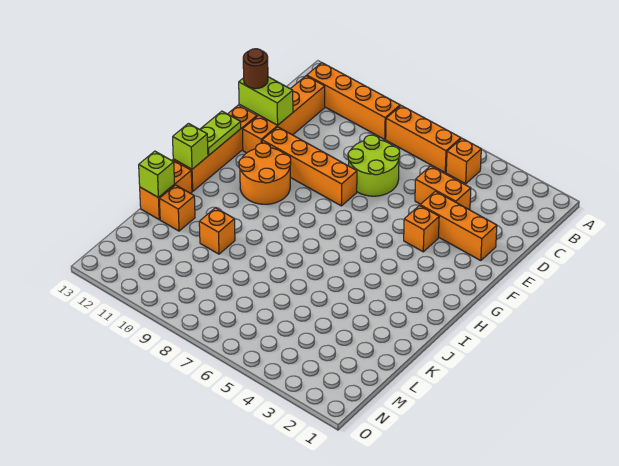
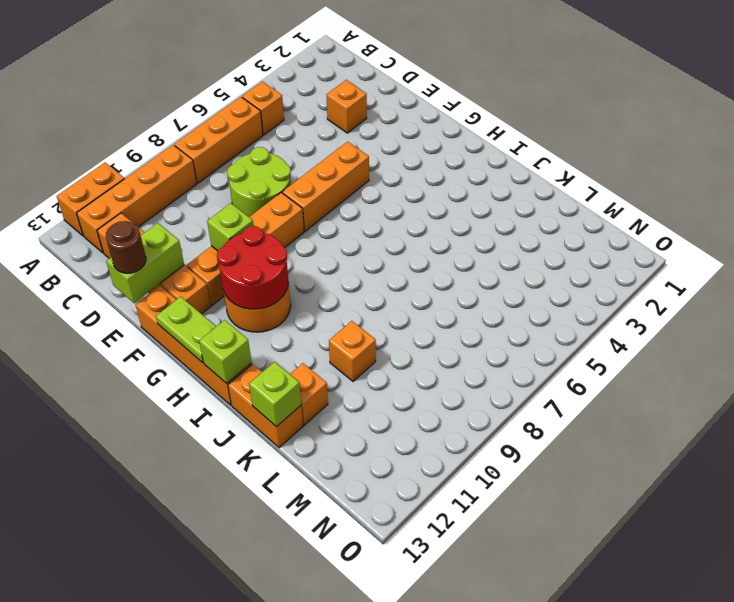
orange brick D4:D5 level 1 -> orange brick A11:A12 level 1
orange brick E2:E4 level 1 -> orange brick F5:F7 level 1
orange brick F4 level 1 -> orange brick D3 level 1
none -> lime brick F10 level 2
none -> red round brick G10:H11 level 2

